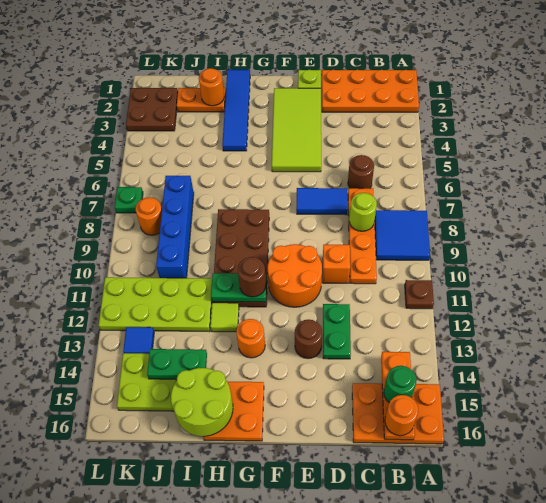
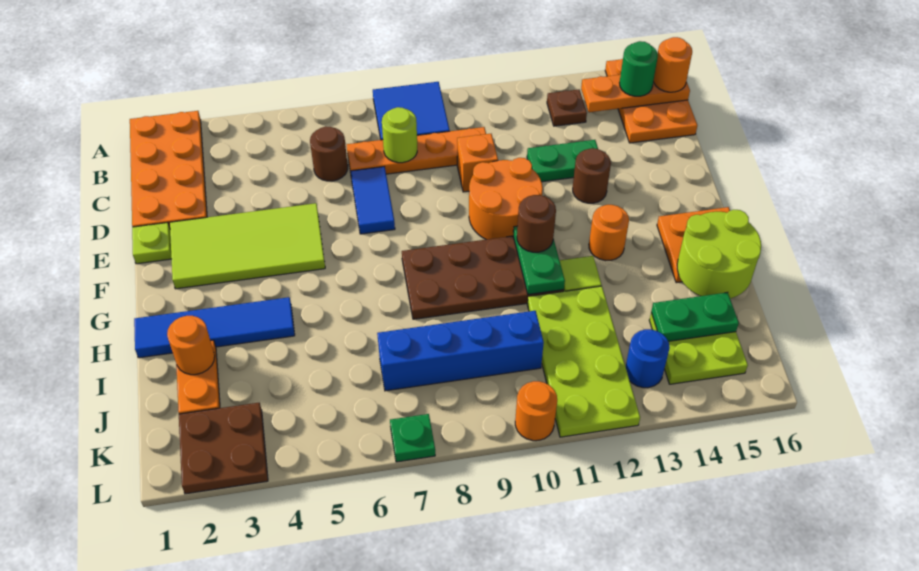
brown plate A11 level 1 -> brown plate B13 level 1
green plate I14:J14 level 2 -> green plate J14:J15 level 2
orange round brick K8 level 1 -> orange round brick L10 level 1
blue tile K13 level 1 -> blue round brick K13 level 1

